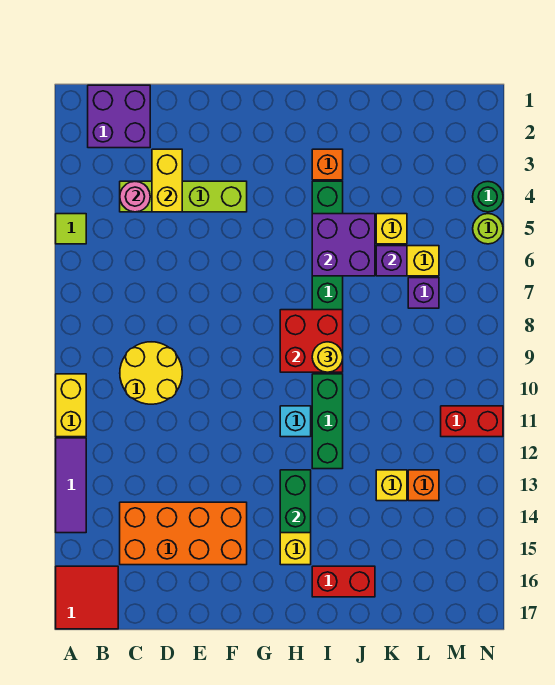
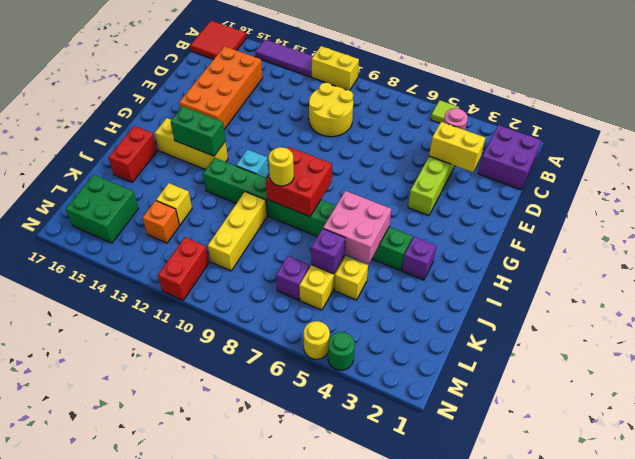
orange brick I3 level 1 -> purple brick I3 level 1
purple brick I5:J6 level 2 -> pink brick I5:J6 level 2
none -> yellow brick J10:L10 level 1
none -> green brick L15:M16 level 1
lime round brick N5 level 1 -> yellow round brick N5 level 1

